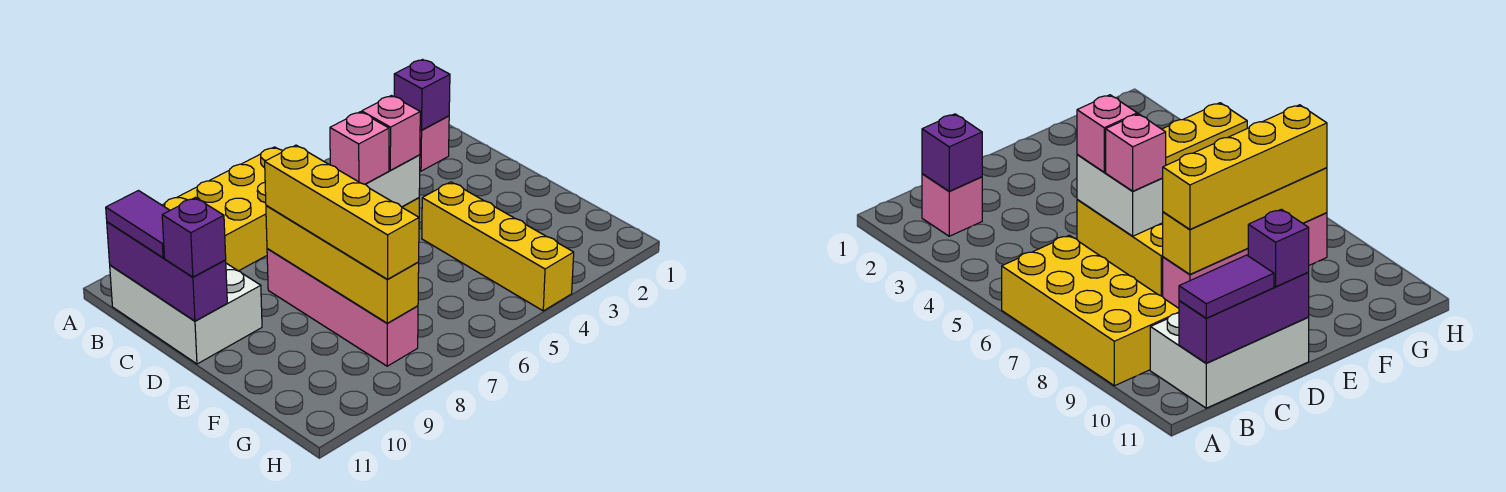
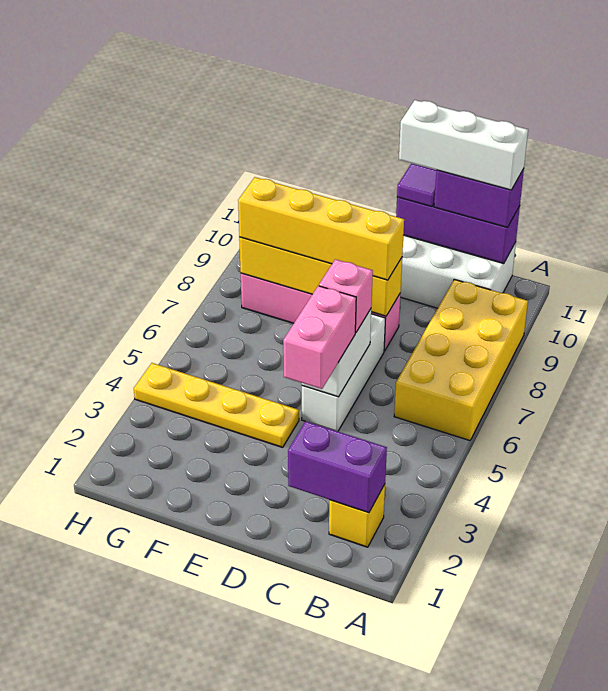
pink brick B2 level 1 -> yellow brick B2 level 1
purple brick B2 level 2 -> purple brick B2:C2 level 2
purple tile B11:C11 level 3 -> purple brick B11:C11 level 3
none -> white brick B11:D11 level 4
yellow brick D5:D7 level 1 -> white brick D5:D7 level 1
pink brick D5 level 3 -> pink brick D4:D5 level 3
purple brick D11 level 3 -> purple tile D11 level 3
yellow brick E4:H4 level 1 -> yellow plate E4:H4 level 1

